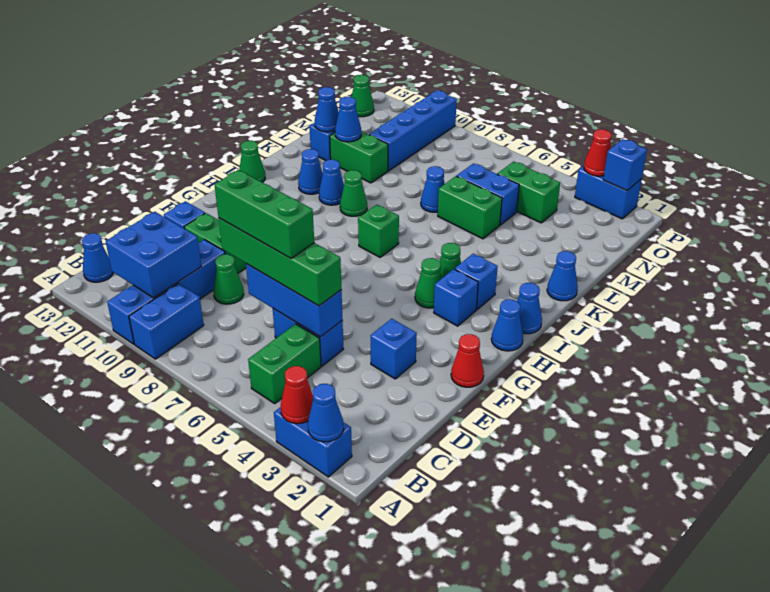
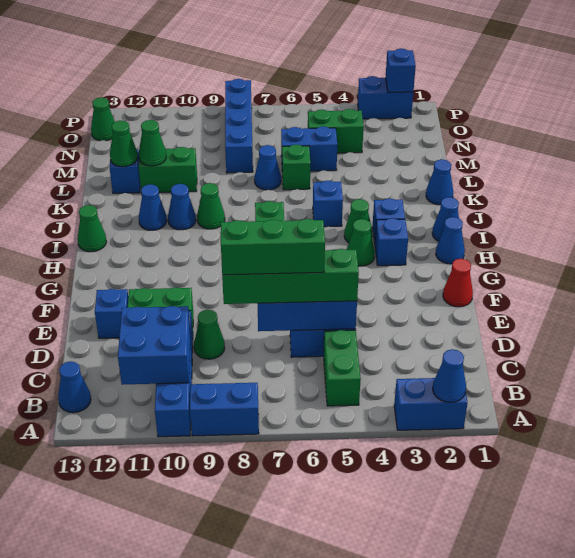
red cone A3 level 2 -> none
blue brick A9:B9 level 1 -> blue brick A8:A9 level 1
blue brick E3 level 1 -> blue brick J5 level 1
green brick L5:L6 level 1 -> green brick L6 level 1
blue cone L11 level 2 -> green cone L11 level 2
blue cone L12 level 2 -> green cone L12 level 2
blue brick M10:P10 level 1 -> blue brick M8:P8 level 1
red cone P3 level 2 -> none

